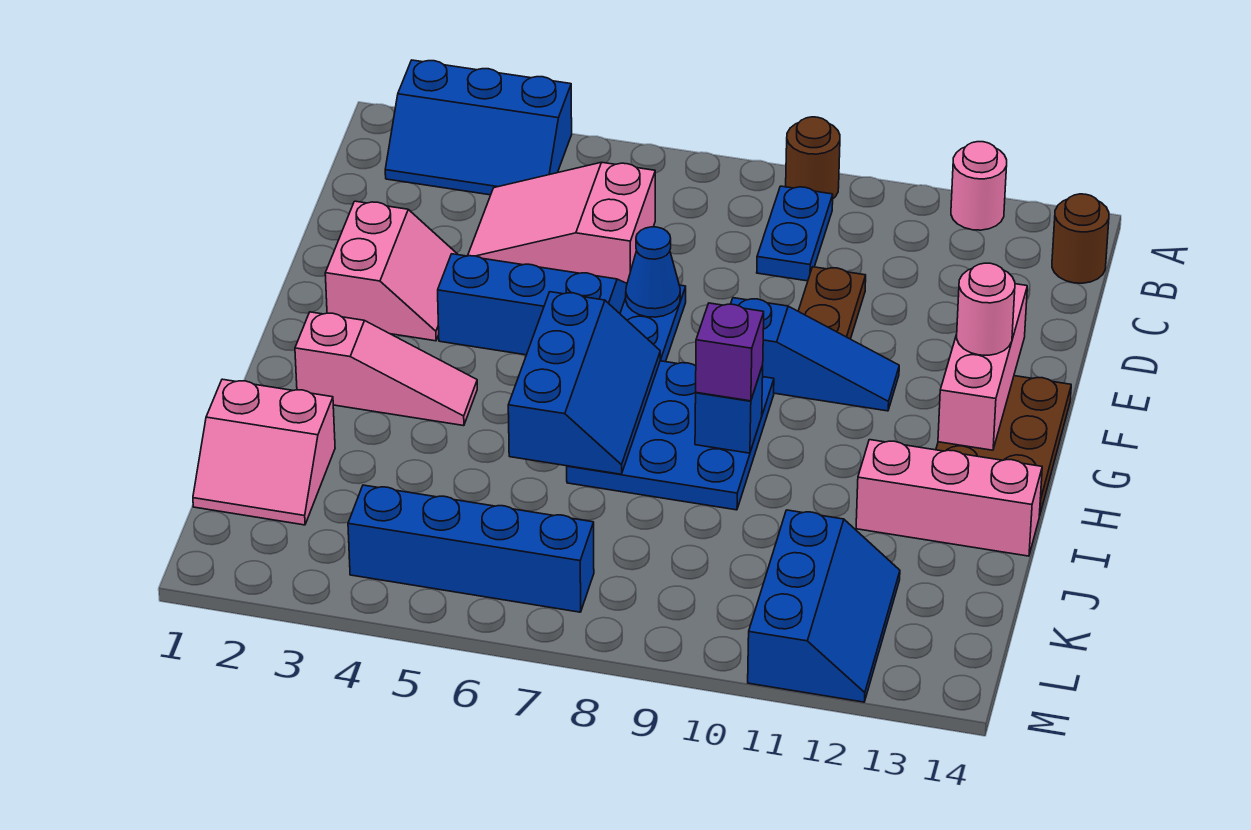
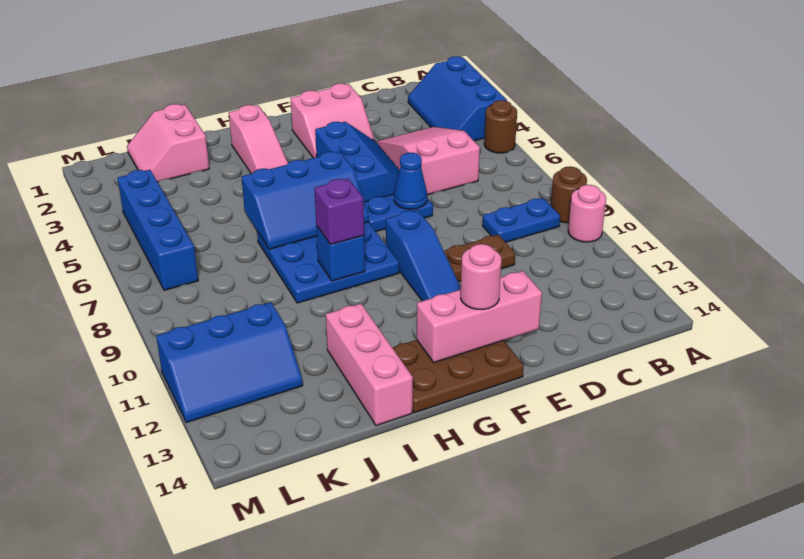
pink round brick A12 level 1 -> pink round brick A10 level 1
brown round brick B14 level 1 -> brown round brick A5 level 1

